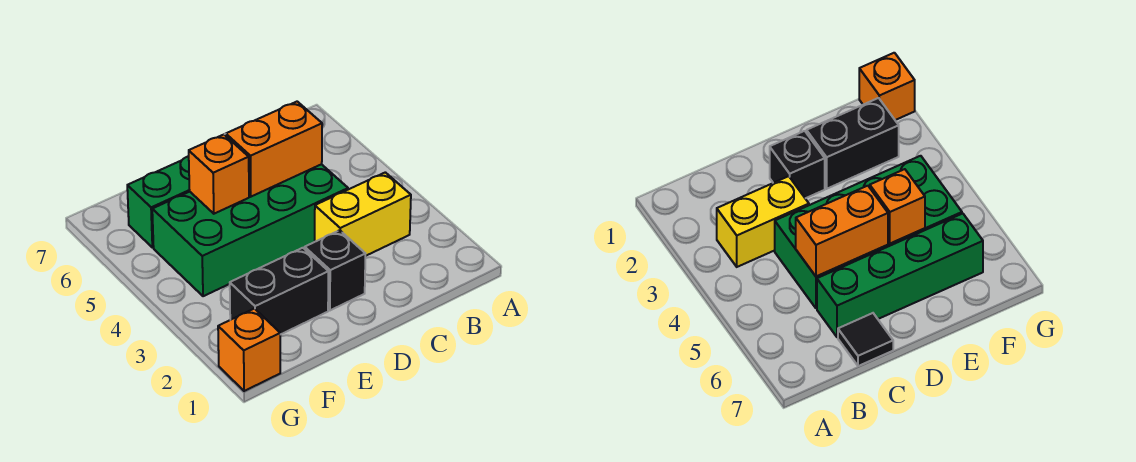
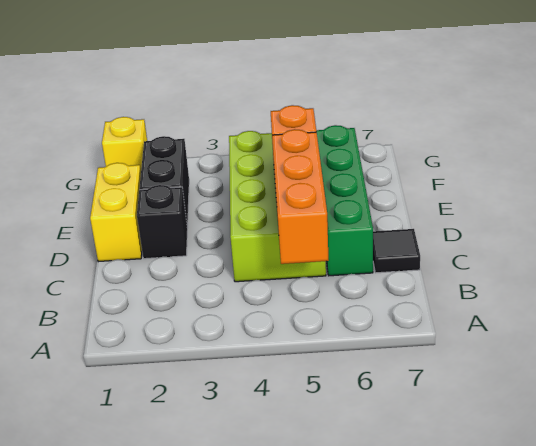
yellow brick B3:C3 level 1 -> yellow brick D1:E1 level 1
green brick C4:F5 level 1 -> lime brick C4:F5 level 1
orange brick C5:D5 level 2 -> orange brick B5:D5 level 2
orange brick G1 level 1 -> yellow brick G1 level 1

